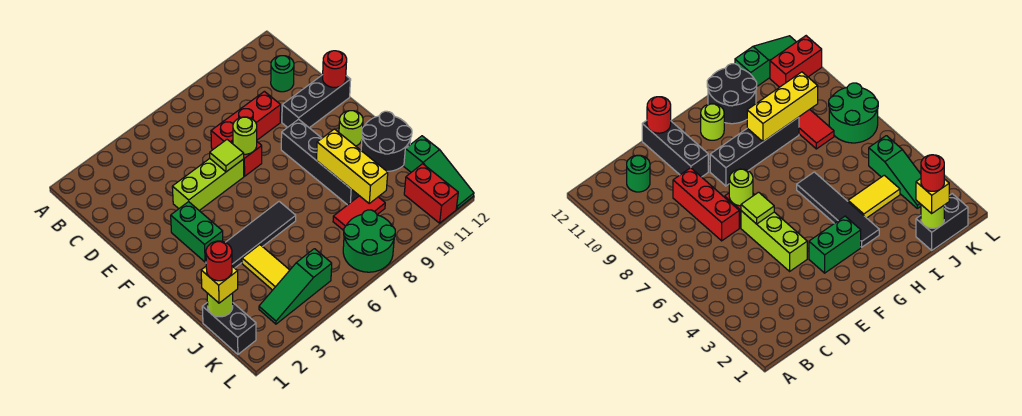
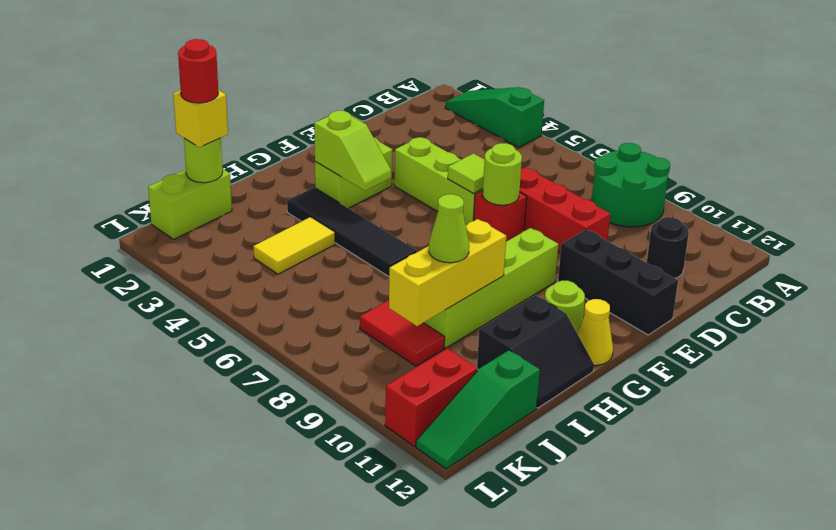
green round brick C11 level 1 -> black round brick C11 level 1
red round brick E12 level 2 -> none
green brick F3:G3 level 1 -> lime brick F3:G3 level 1
black brick F9:I9 level 1 -> lime brick F9:I9 level 1
none -> lime slope G3:G4 level 2 top 3
none -> yellow cone G12 level 1
black round brick H11:I12 level 1 -> black slope H11:I12 level 1 top 11
none -> lime cone I9 level 3
black brick J1:K1 level 1 -> lime brick J1:K1 level 1
green slope K3:K5 level 1 top 5 -> green slope A2:A4 level 1 top 4
green round brick K7:L8 level 1 -> green round brick A8:B9 level 1

